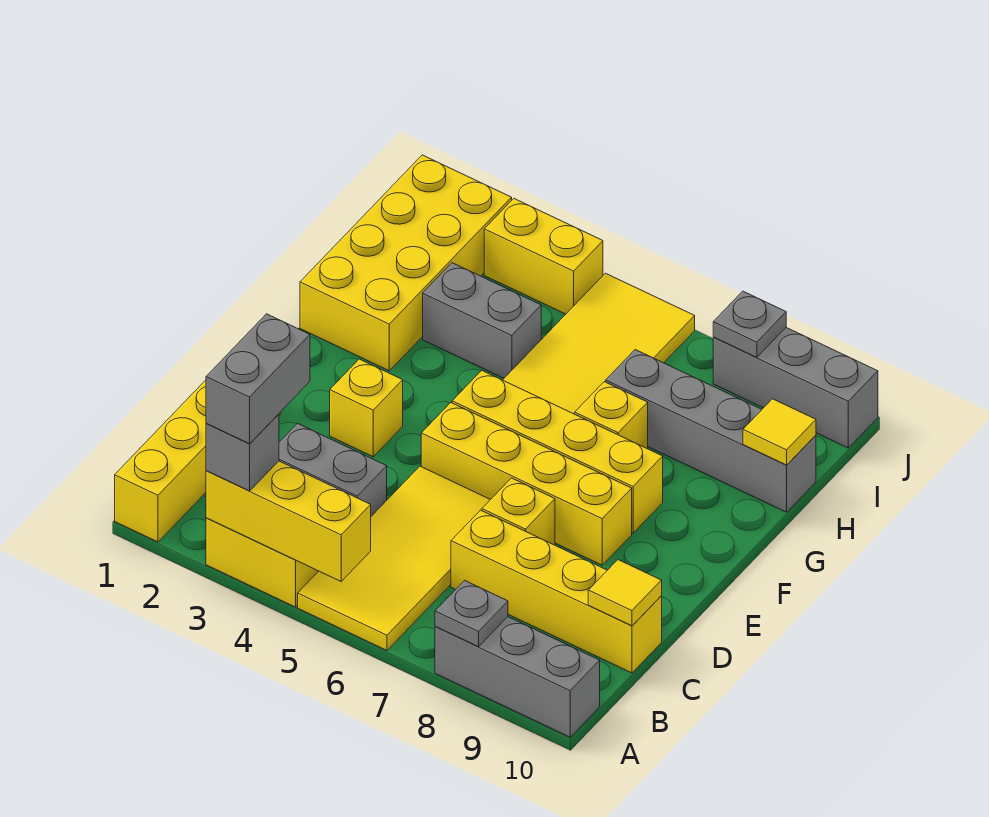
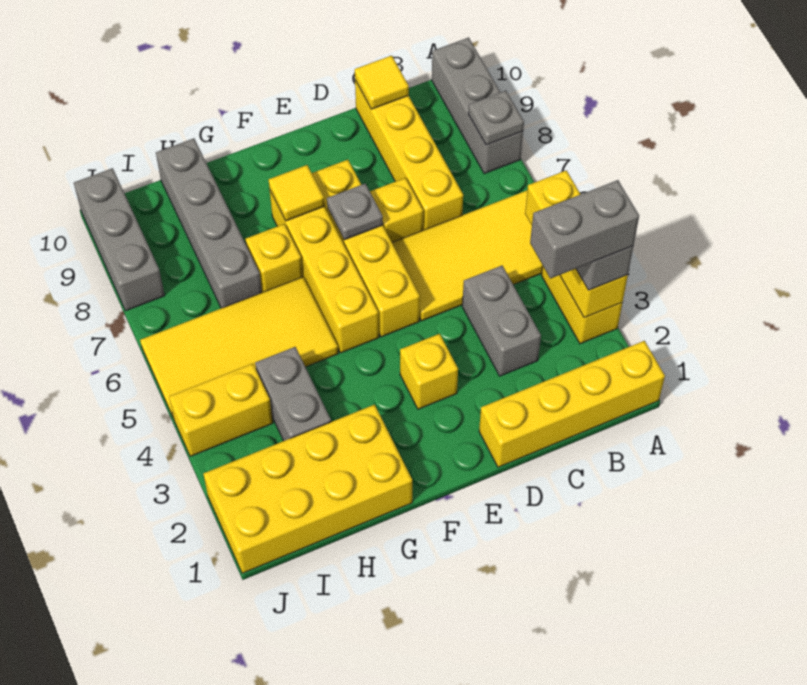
yellow tile H10 level 2 -> yellow tile F8 level 2
yellow brick J3:J4 level 1 -> yellow brick I4:J4 level 1
grey plate J8 level 2 -> grey plate E7 level 2

